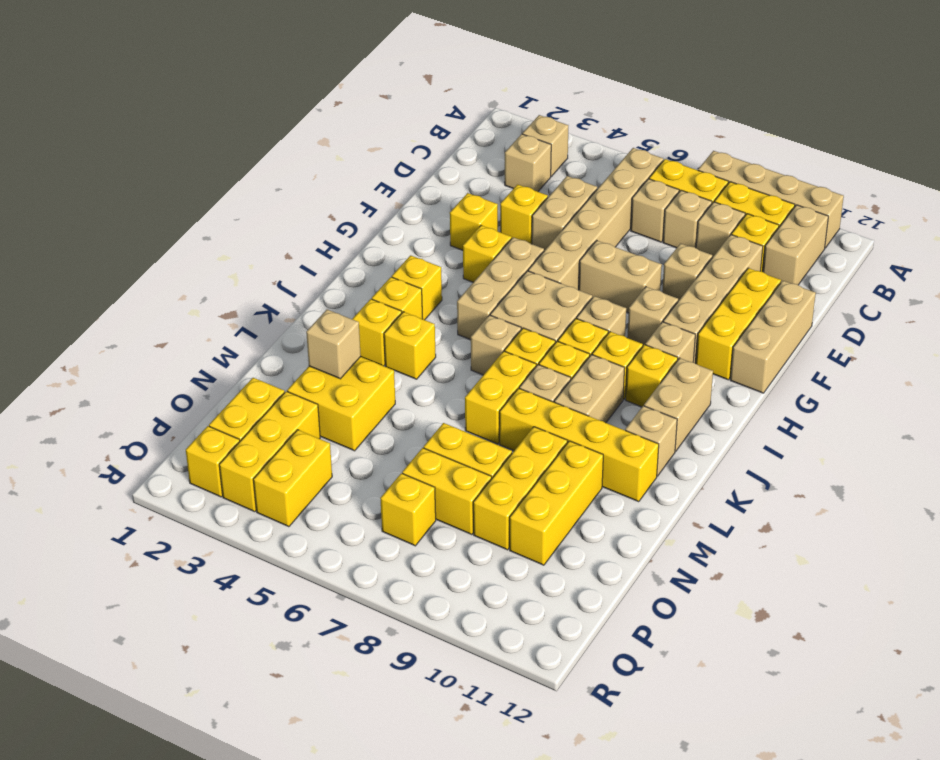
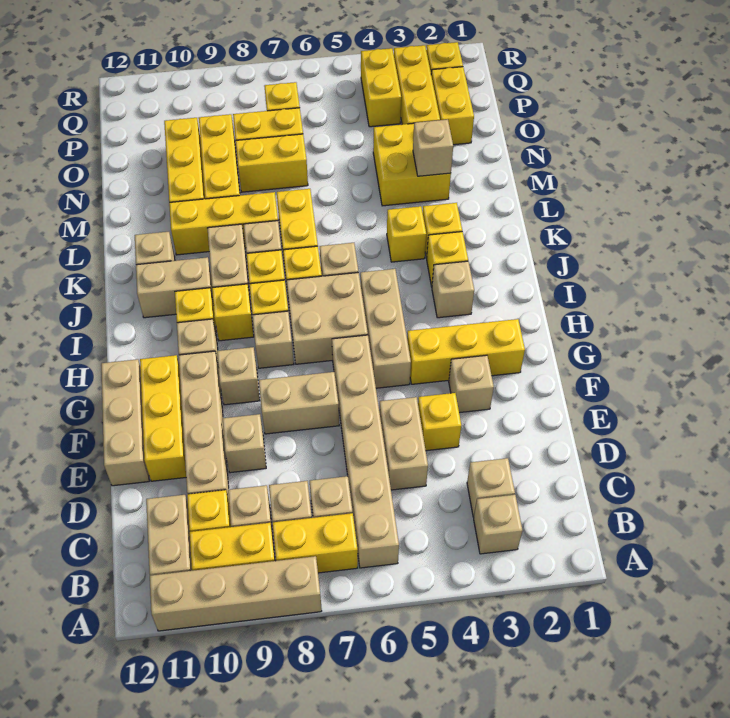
yellow brick F3 level 1 -> tan brick F3 level 1
yellow brick G4 level 1 -> yellow brick G2:G4 level 1
yellow brick I3 level 1 -> tan brick I3 level 1
tan brick I11:J11 level 1 -> tan brick J10:J11 level 1
yellow brick L8:L11 level 1 -> yellow brick L8:L10 level 1

